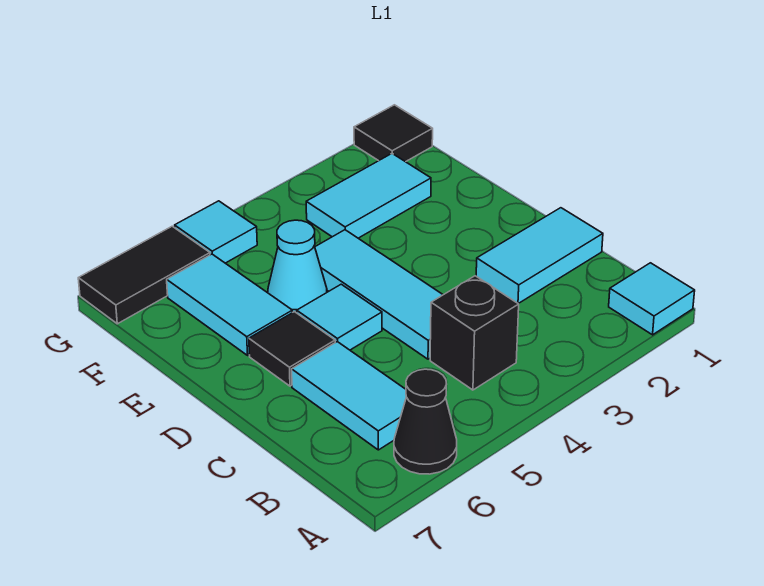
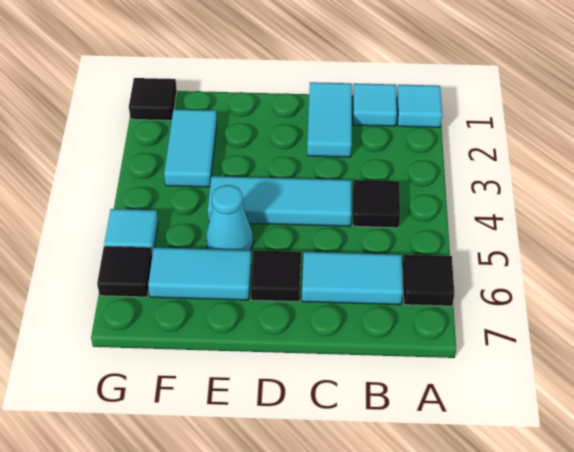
black cone A6 level 1 -> black tile A6 level 1
black brick B4 level 1 -> black tile B4 level 1
cyan tile D5 level 1 -> cyan tile B1 level 1
black tile G6:G7 level 1 -> black tile G6 level 1

